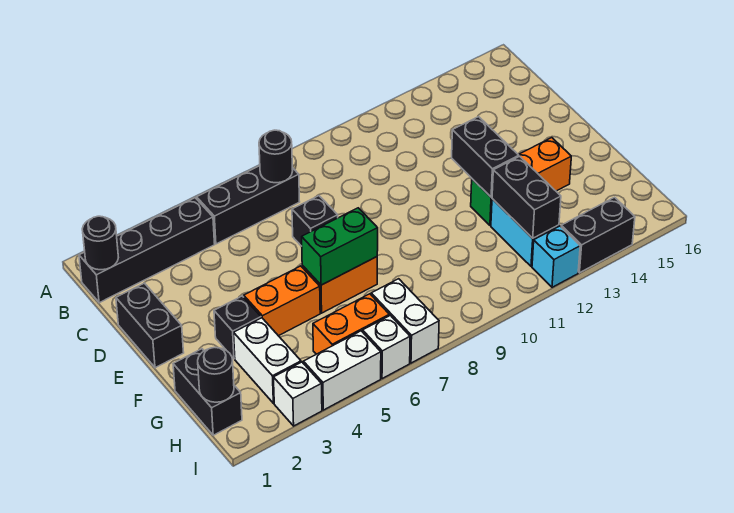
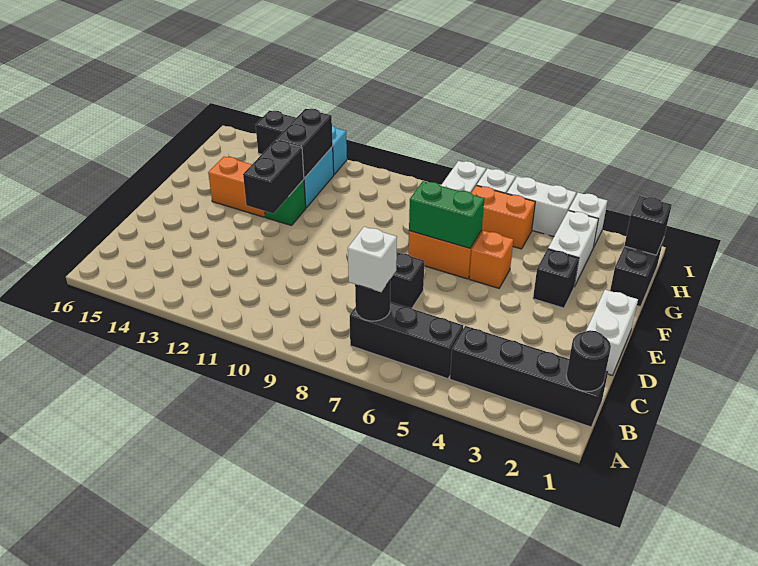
none -> white brick B7 level 3
black brick D1:E1 level 1 -> white brick D1:E1 level 1
orange brick F4:F5 level 1 -> orange brick F5 level 1
black round brick H1 level 2 -> black brick H1 level 2

